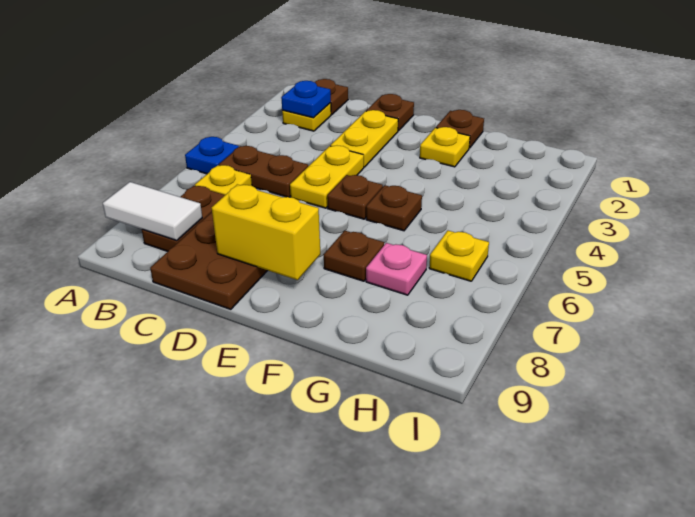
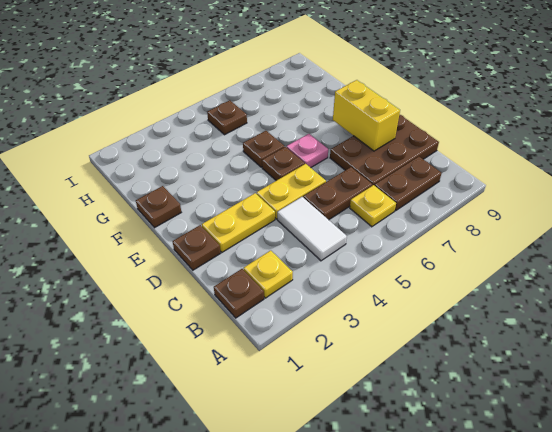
blue plate A5 level 1 -> none
white tile A8:B8 level 2 -> white tile B4:C4 level 1
blue plate B2 level 2 -> none
brown plate B5:C5 level 1 -> brown plate C5:C6 level 1
yellow plate F2 level 1 -> none
brown plate F7 level 1 -> brown plate H5 level 1
pink plate G7 level 1 -> pink plate E6 level 1
yellow plate H6 level 1 -> none

